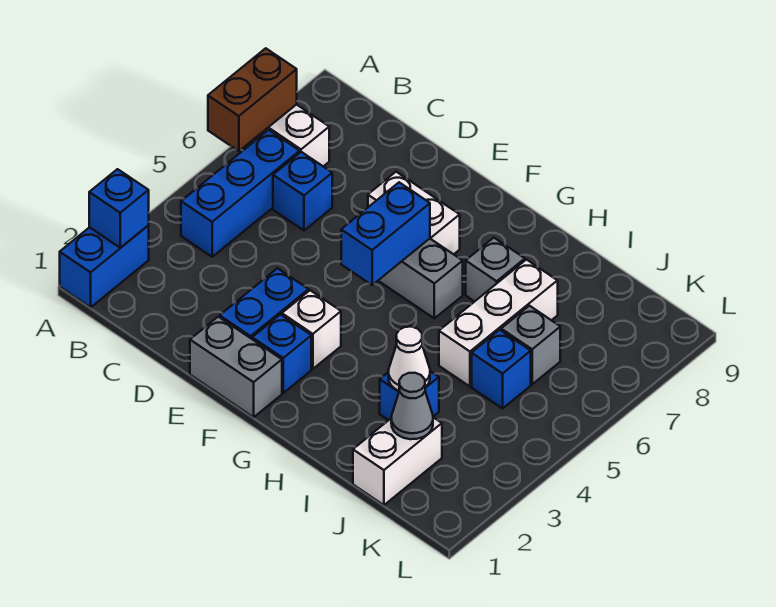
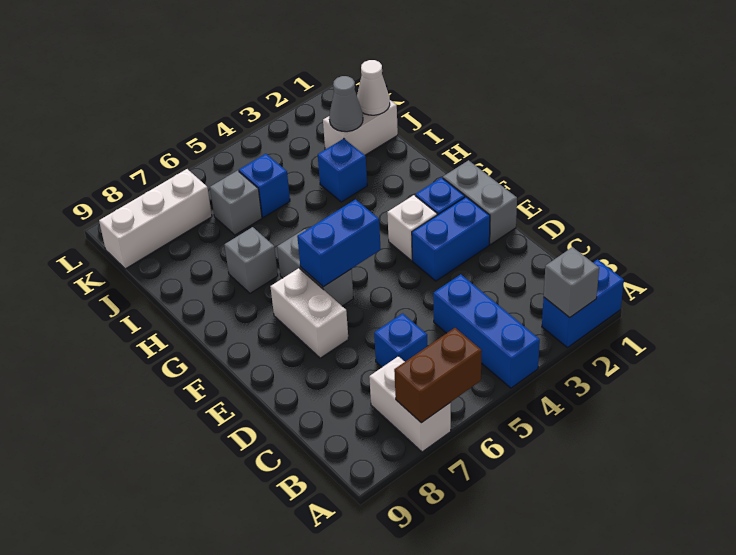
blue brick A2 level 2 -> grey brick A2 level 2
blue brick B4:B6 level 1 -> blue brick A4:C4 level 1
white cone I3 level 2 -> white cone J1 level 2
white brick I5:I7 level 1 -> white brick K7:K9 level 1

